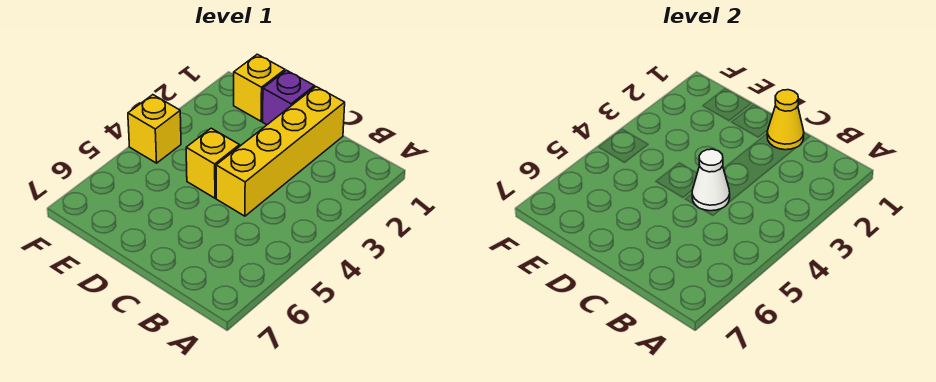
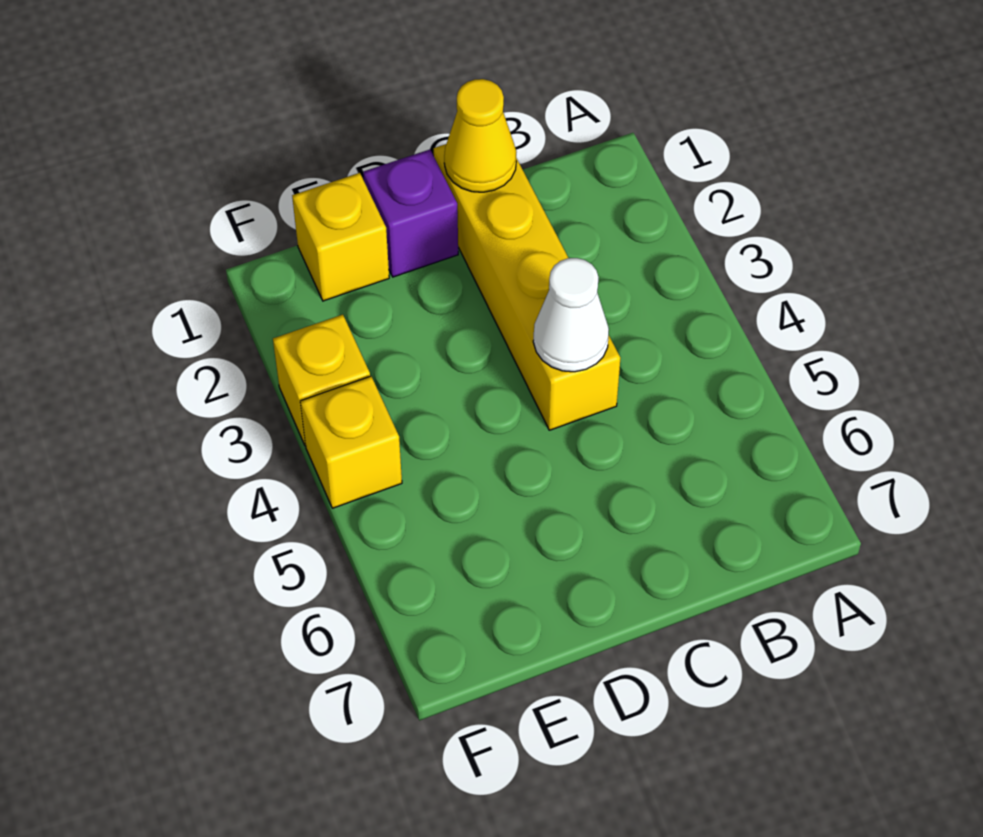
yellow brick D4 level 1 -> yellow brick F3 level 1

